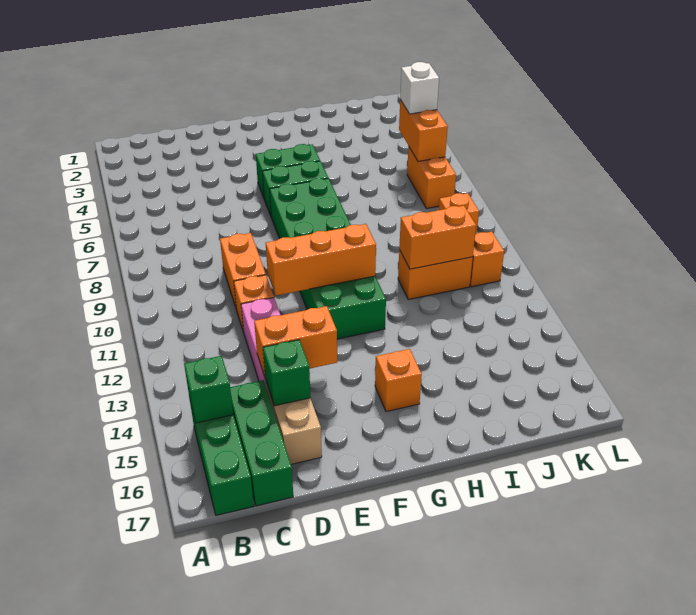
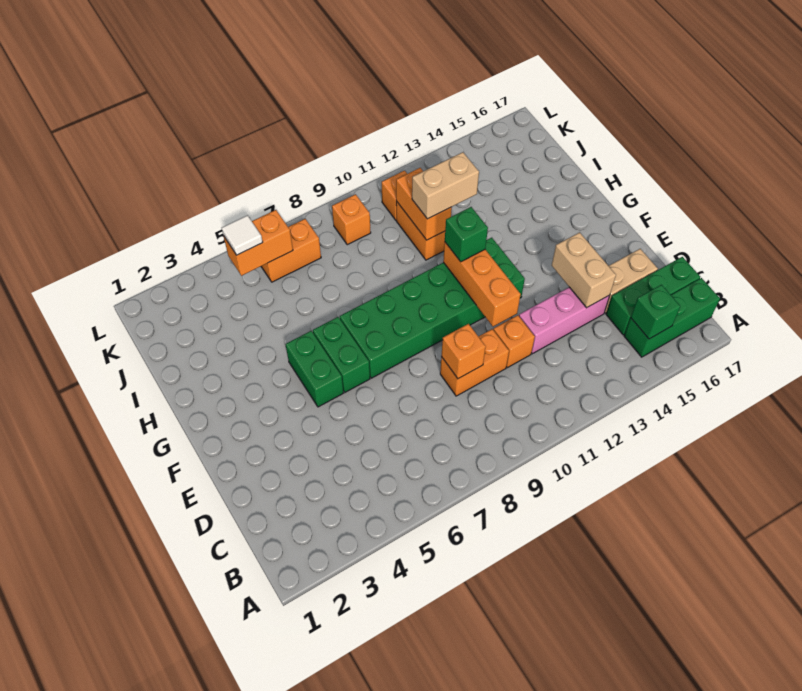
orange brick D14:E14 level 2 -> tan brick D14:E14 level 2
green brick D15 level 2 -> green brick G11 level 3
orange brick G15 level 1 -> orange brick D9 level 2
none -> tan brick I11:I12 level 3
white brick K5 level 3 -> white tile K5 level 3

